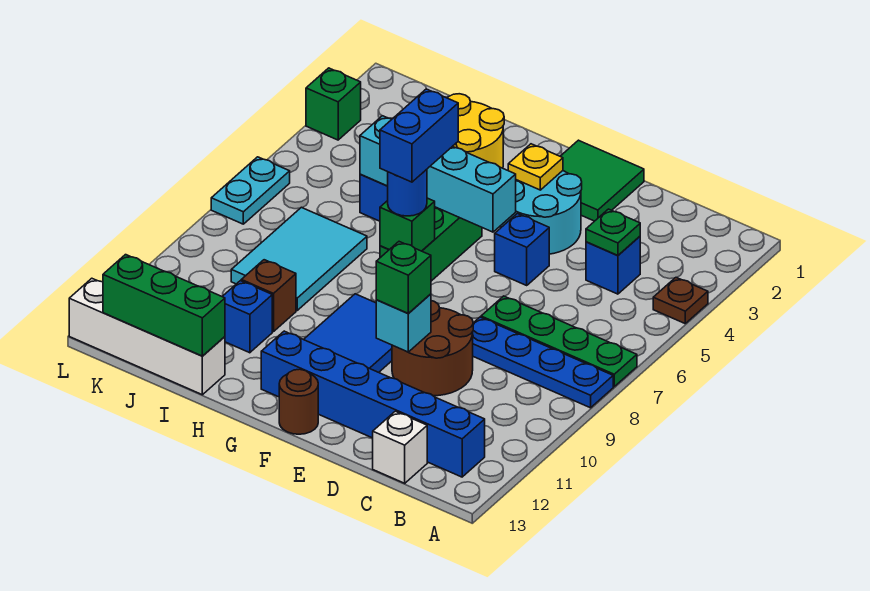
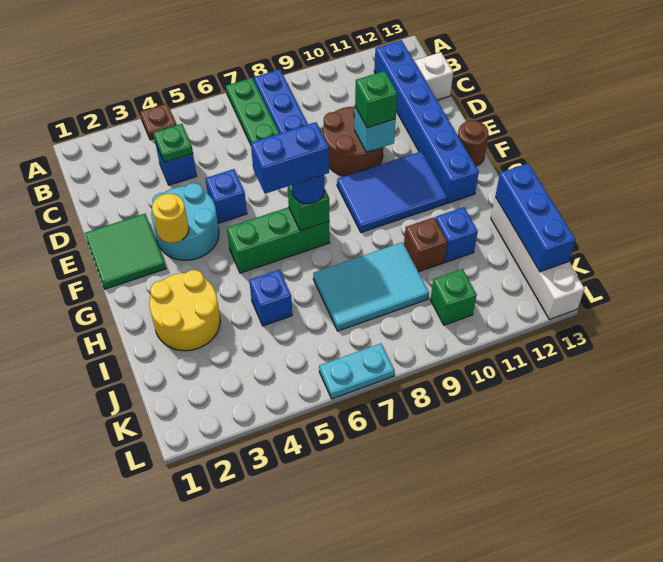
yellow plate F3 level 2 -> yellow round brick F3 level 2
cyan brick F5:I5 level 2 -> none
green brick I13:K13 level 2 -> blue brick I13:K13 level 2
green brick L3 level 1 -> green brick K10 level 1

